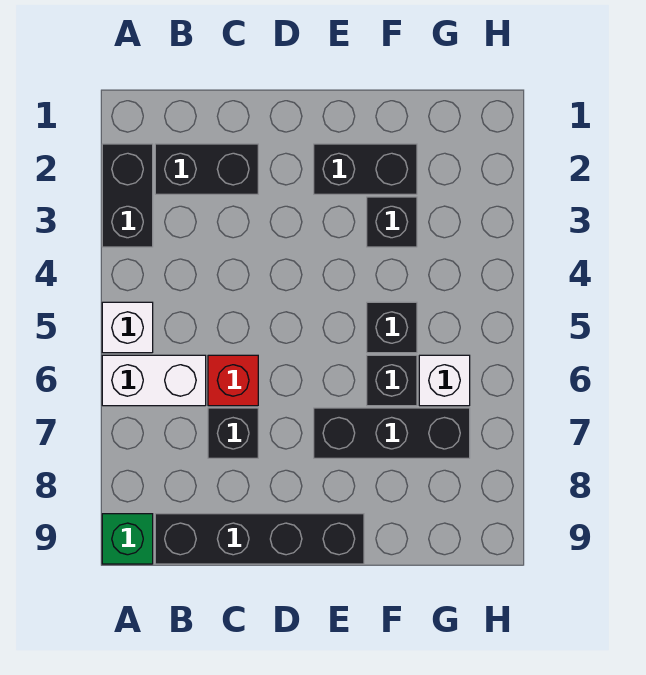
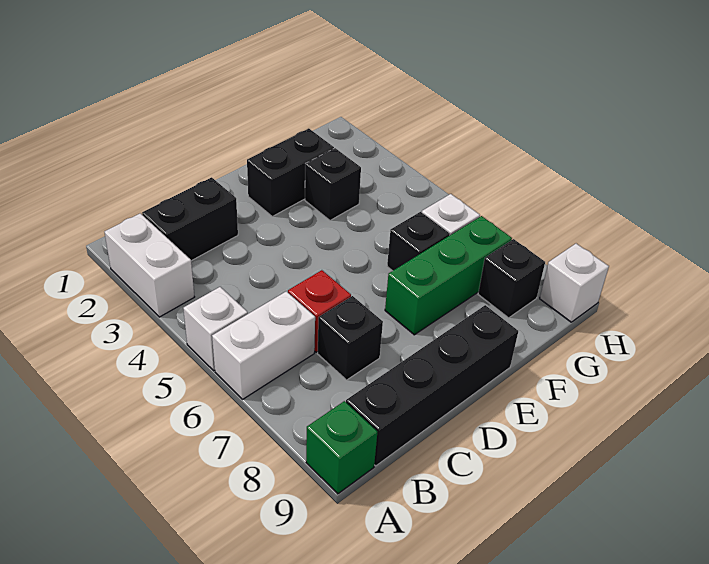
black brick A2:A3 level 1 -> white brick A2:A3 level 1
black brick E7:G7 level 1 -> green brick E7:G7 level 1
black brick F5 level 1 -> black brick G8 level 1
none -> white brick H9 level 1

